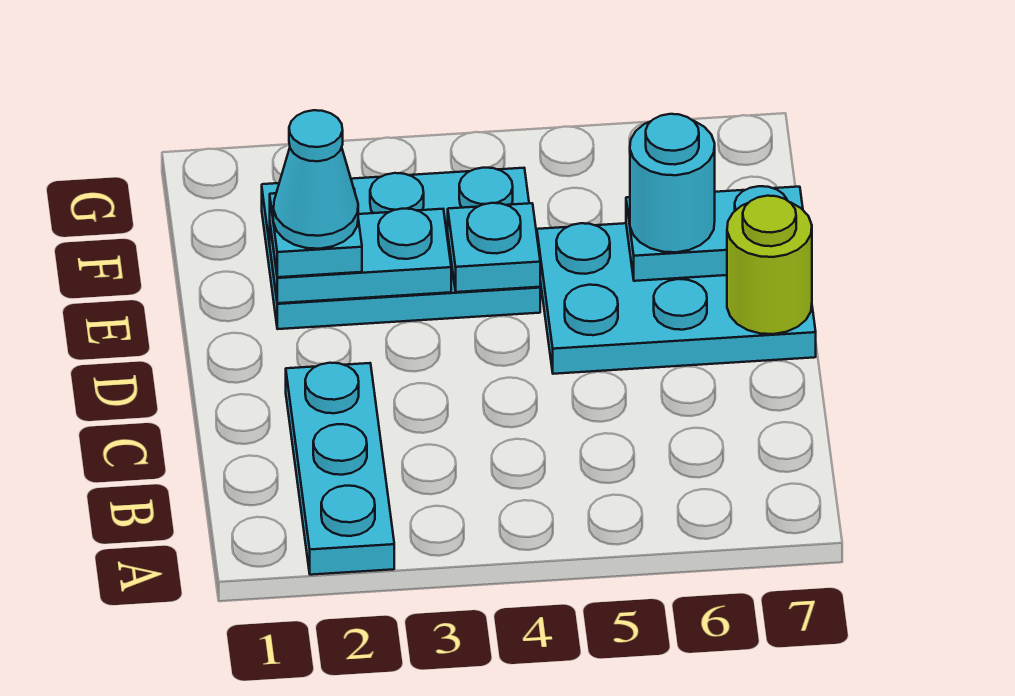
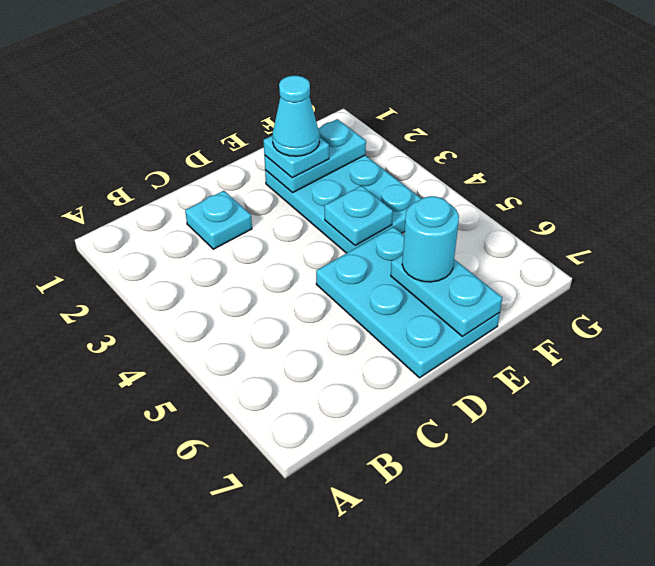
cyan plate A2:C2 level 1 -> cyan plate C2 level 1
lime round brick D7 level 2 -> none
cyan plate E2:E3 level 2 -> cyan plate E2:F2 level 2

